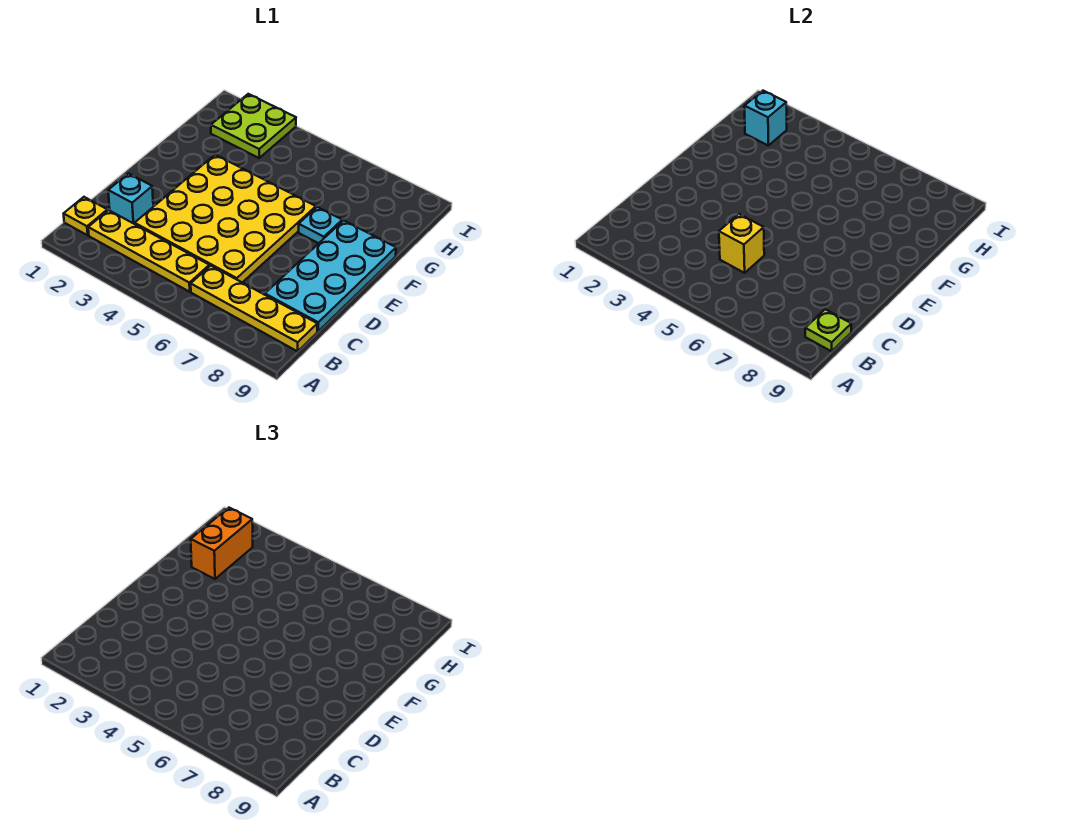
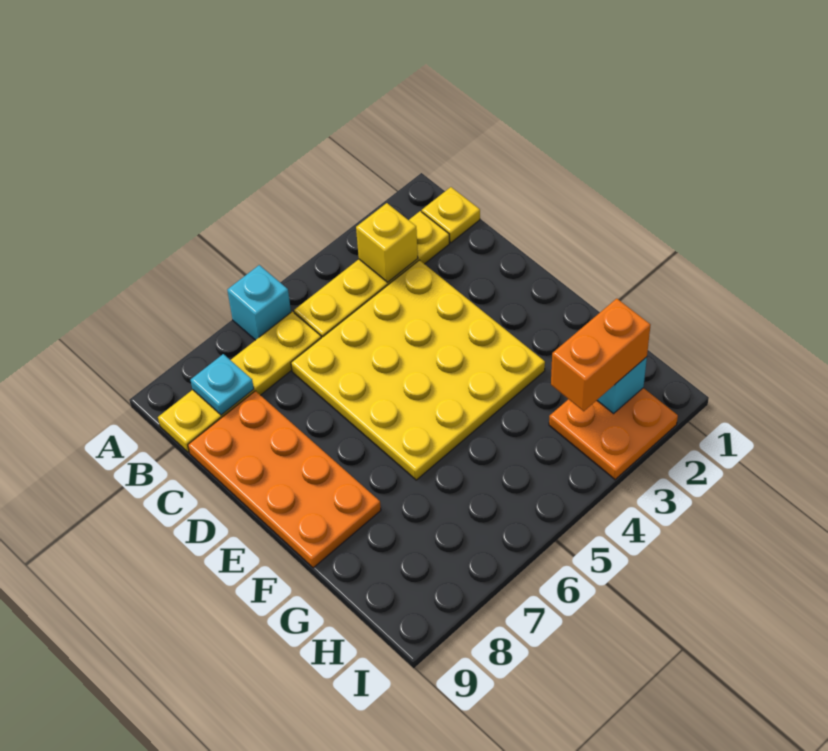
lime plate B9 level 2 -> none
cyan brick C2 level 1 -> cyan brick A6 level 1
yellow brick C5 level 2 -> yellow brick B3 level 2
cyan plate C8:F9 level 1 -> orange plate C8:F9 level 1
cyan plate F7 level 1 -> cyan plate B8 level 2
orange brick G2:H2 level 3 -> orange brick H2:H3 level 3
lime plate H2:I3 level 1 -> orange plate H2:I3 level 1

